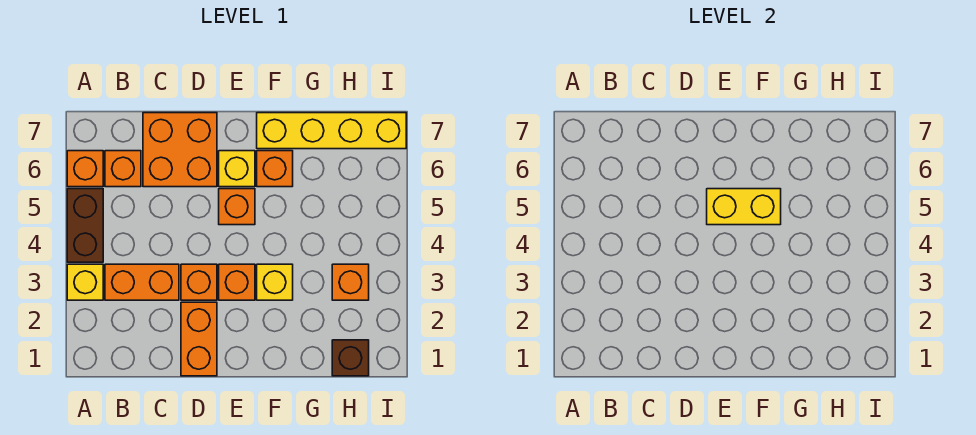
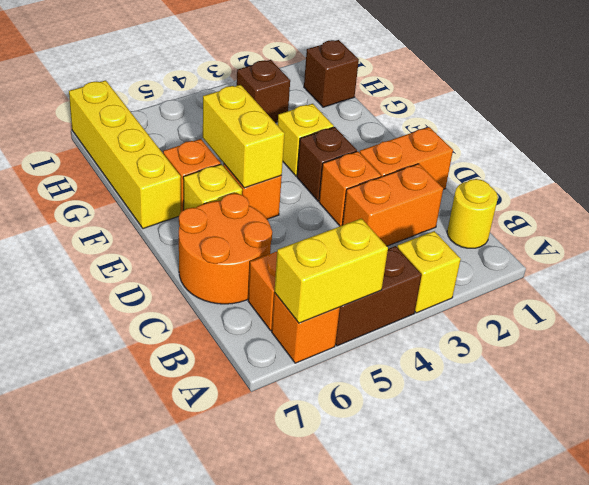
none -> yellow brick A5:A6 level 2
none -> yellow round brick B1 level 1
orange brick B3:C3 level 1 -> orange brick C2:C3 level 1
orange brick C6:D7 level 1 -> orange round brick C6:D7 level 1
orange brick E3 level 1 -> brown brick E3 level 1
orange brick H3 level 1 -> brown brick H3 level 1

